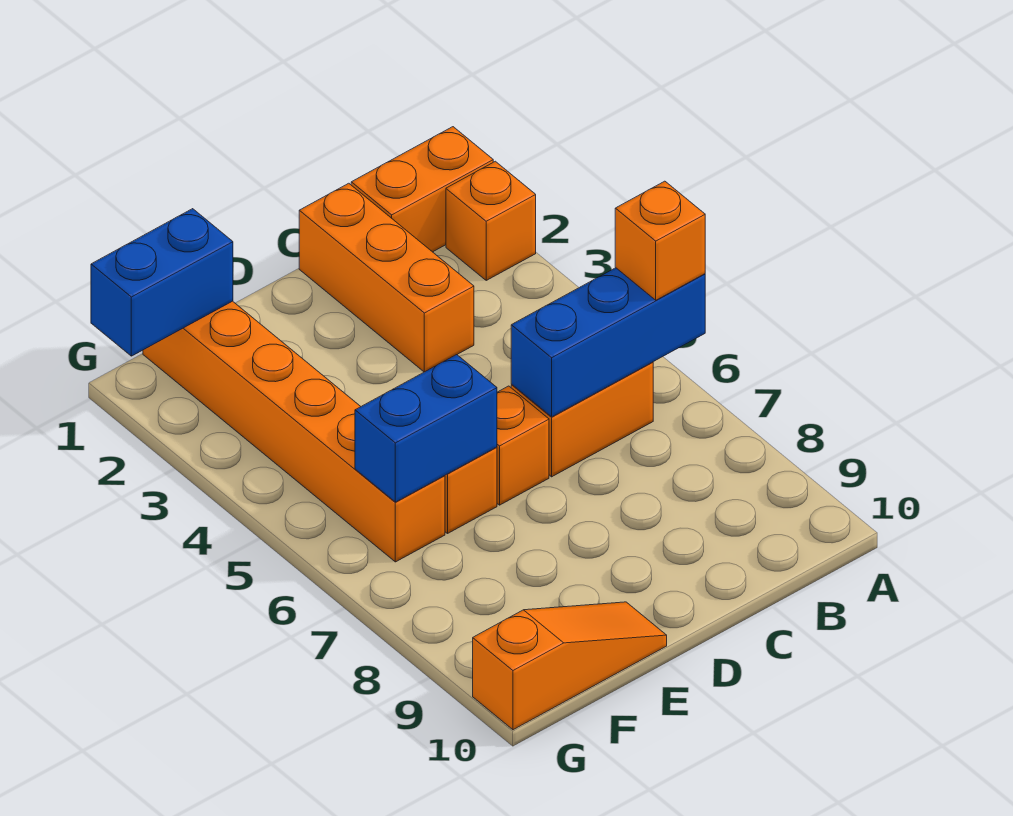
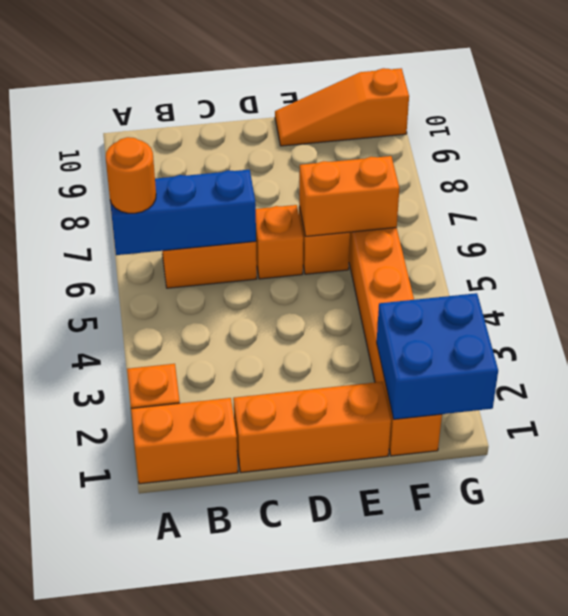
orange brick A6 level 3 -> orange round brick A6 level 3
orange brick C1:C3 level 1 -> orange brick C1:E1 level 1
blue brick E6:F6 level 2 -> orange brick E6:F6 level 2
blue brick F1:G1 level 2 -> blue brick F1:G2 level 2

